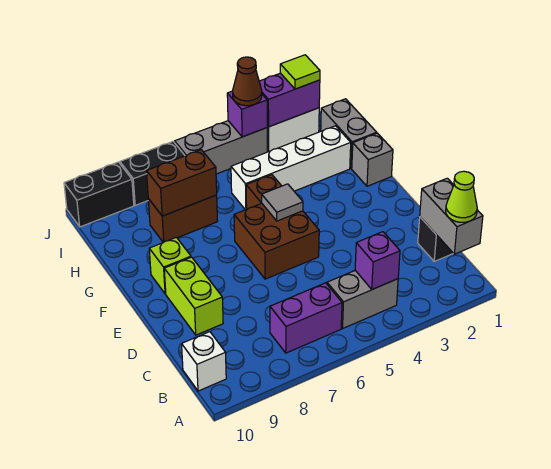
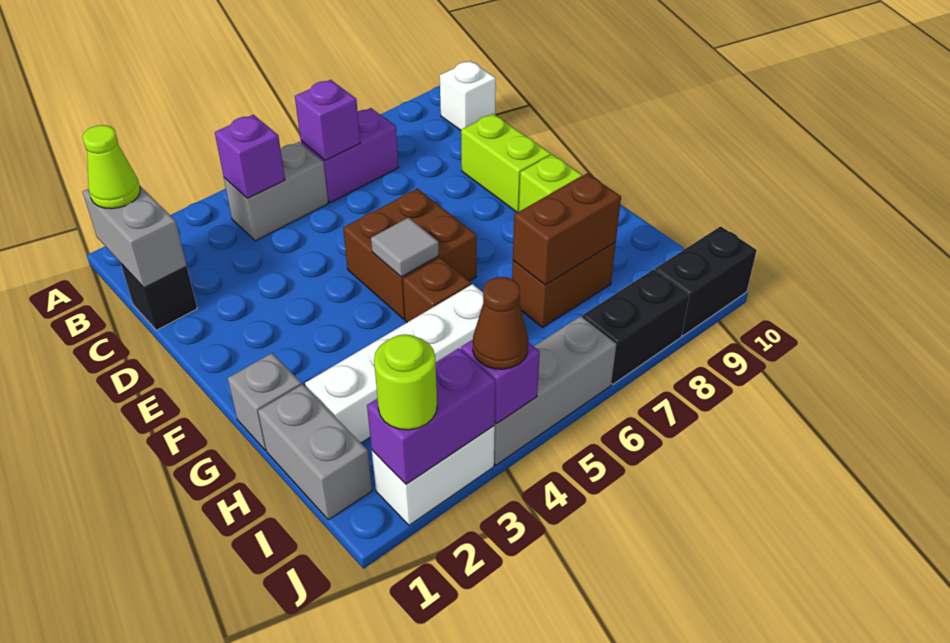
none -> purple brick B6 level 2
lime tile J2 level 3 -> lime round brick J2 level 3

